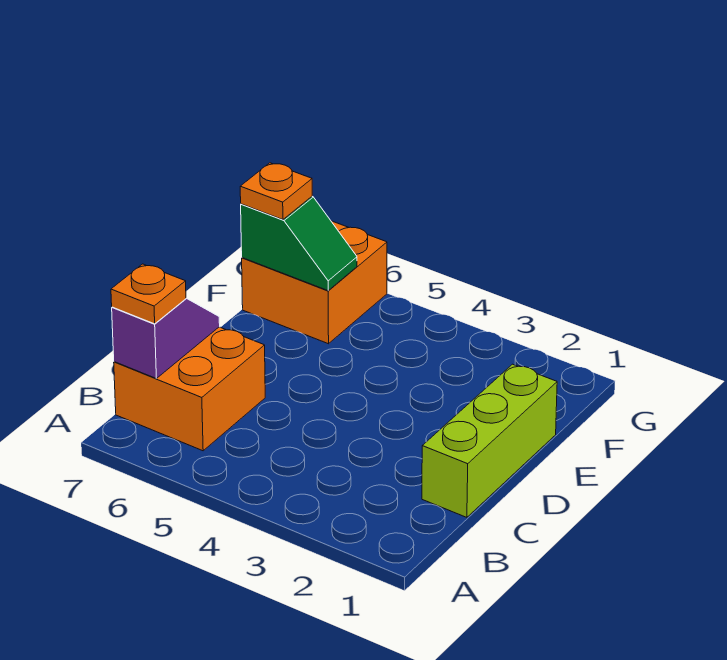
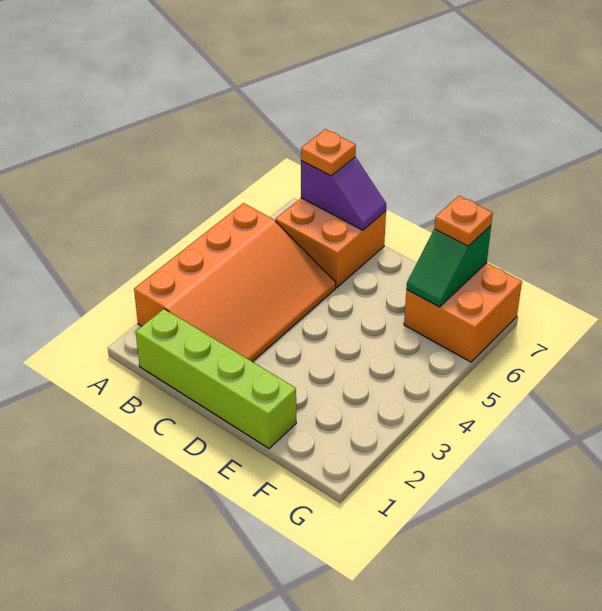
none -> orange slope A2:C5 level 1 top A
lime brick C1:E1 level 1 -> lime brick B1:E1 level 1

